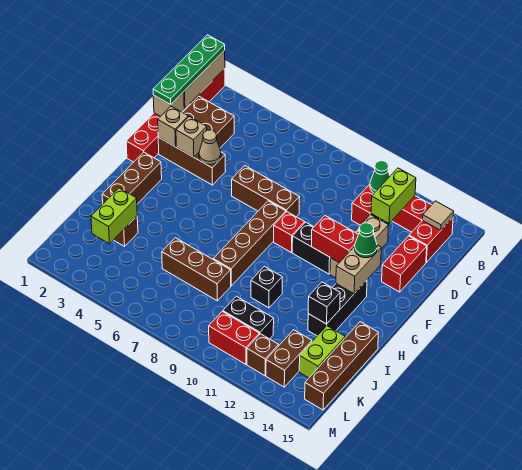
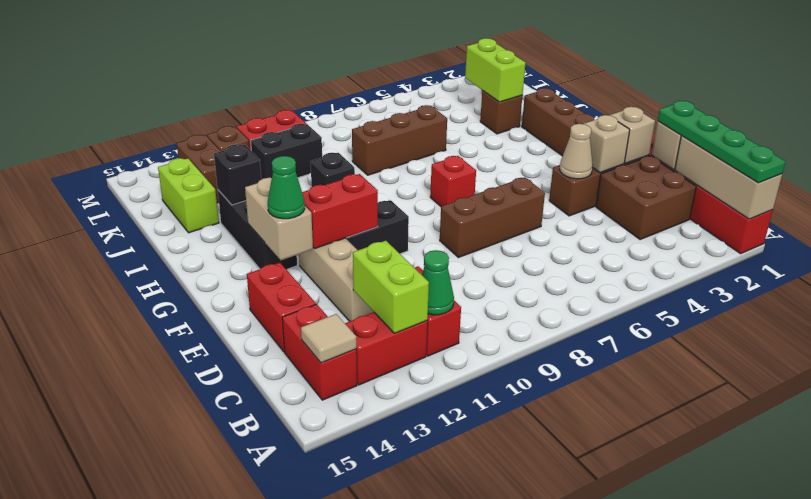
brown brick F8:I8 level 1 -> none
red brick F9 level 1 -> red brick G7 level 1
brown brick I15:L15 level 1 -> none

